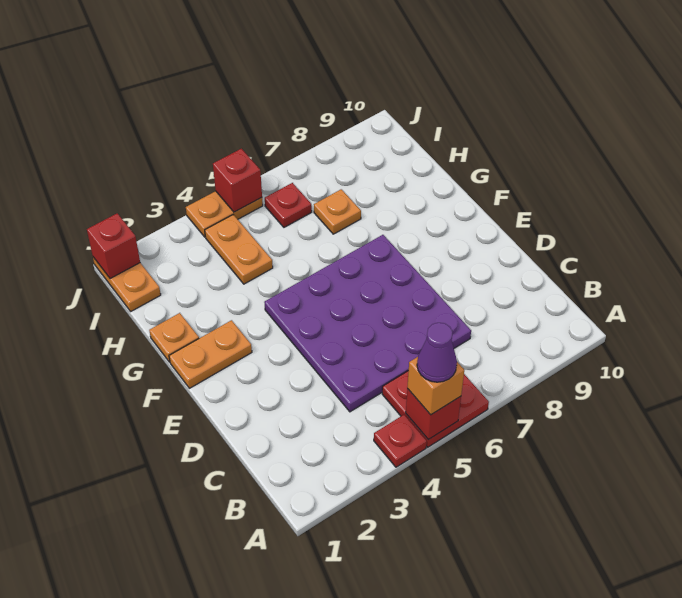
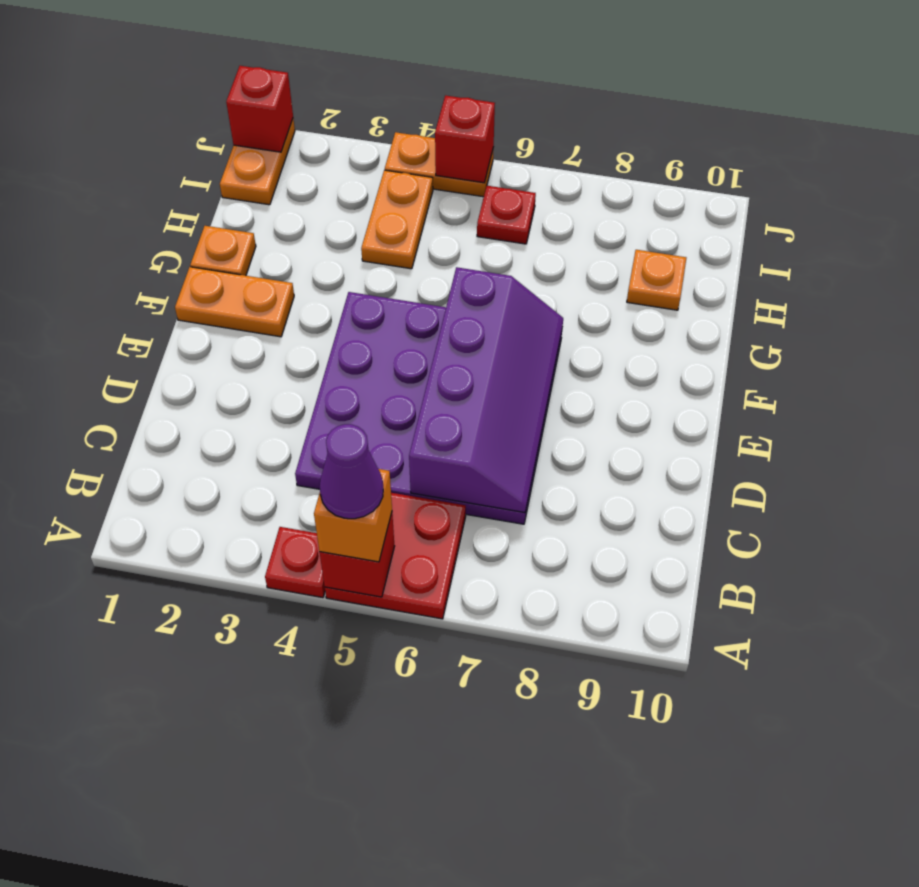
none -> purple slope C6:F7 level 2 top 6
orange plate H7 level 1 -> orange plate H9 level 1

